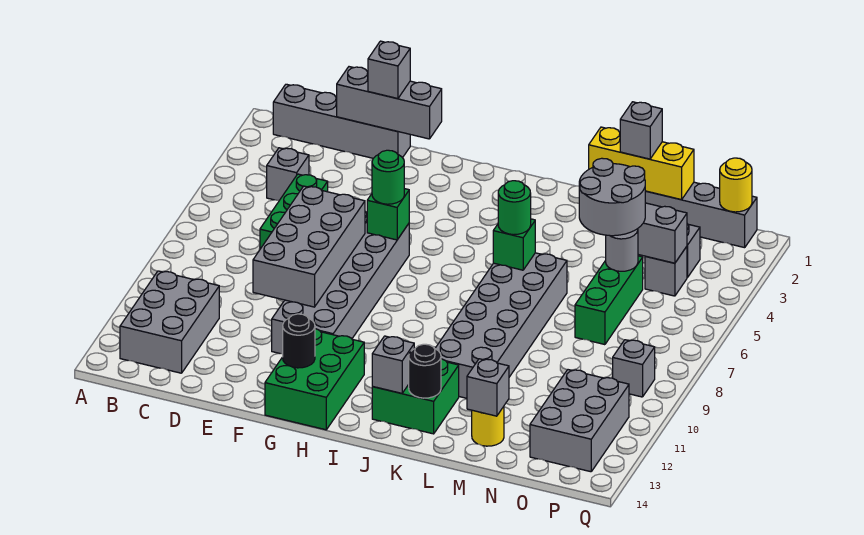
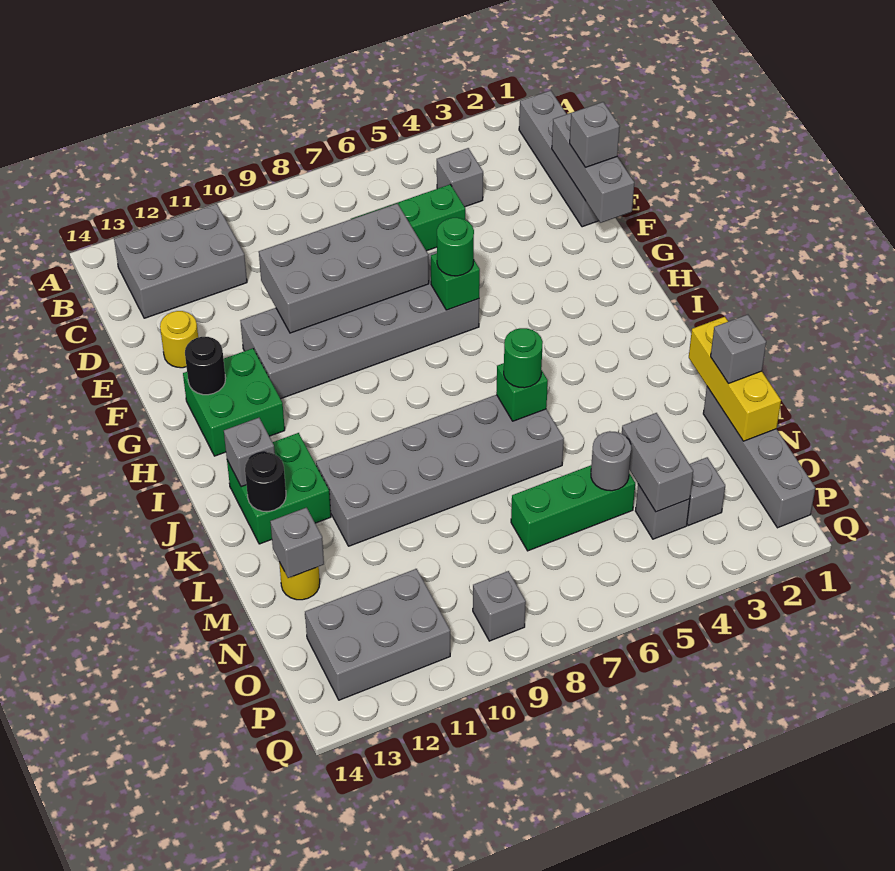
green brick G12:H14 level 1 -> green brick G12:H13 level 1
grey round brick M4:N5 level 3 -> none
yellow round brick P1 level 2 -> yellow round brick E13 level 1

